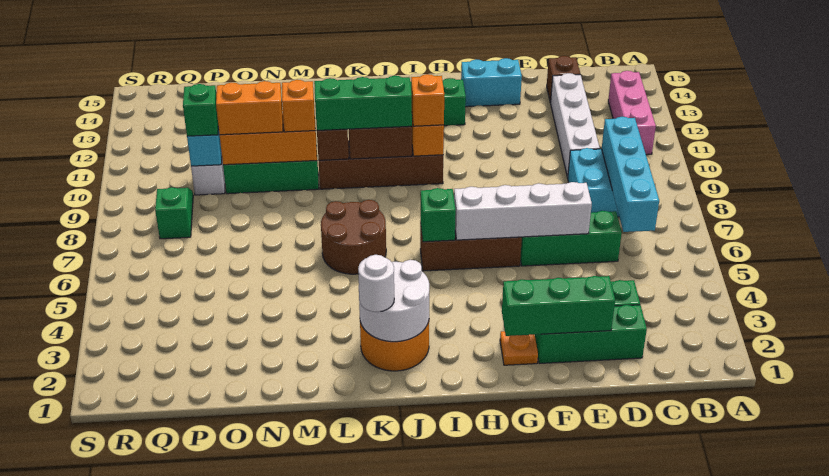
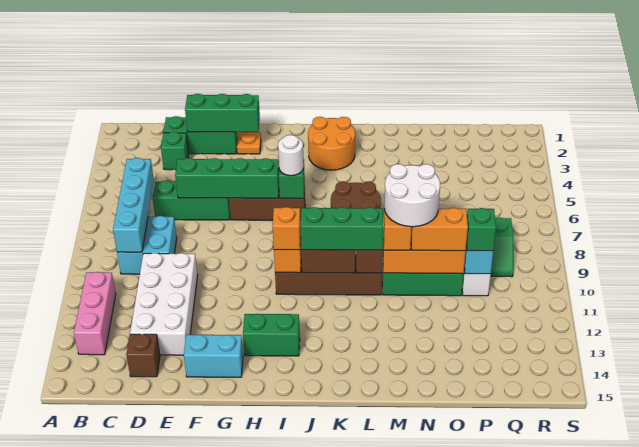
white brick D10:D13 level 1 -> white brick D10:E13 level 1
white brick E6:H6 level 2 -> green brick E6:H6 level 2
white round brick J2:K3 level 2 -> white round brick M9:N10 level 4
white round brick K2 level 3 -> white round brick I6 level 3

